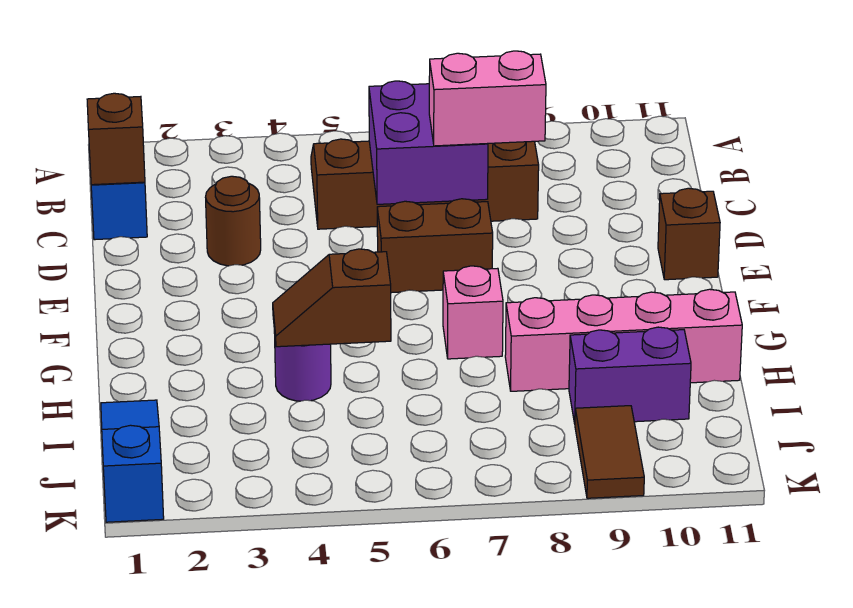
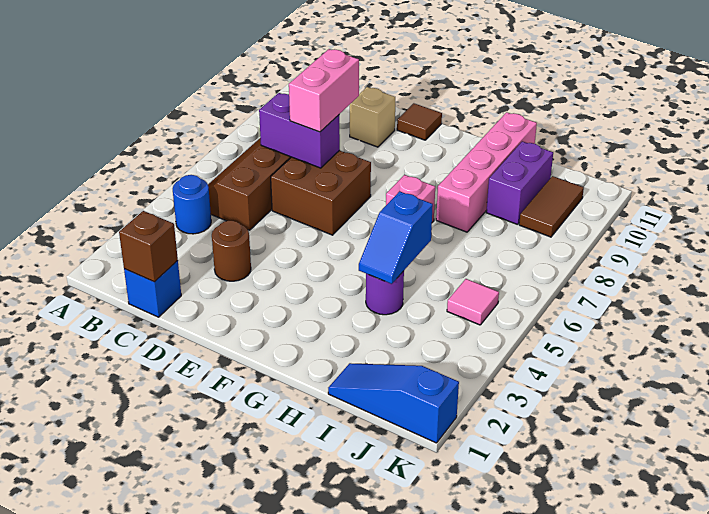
none -> blue round brick B4 level 1
purple brick C6:D7 level 2 -> purple brick C7:D7 level 2
none -> tan brick D10 level 1
brown brick E6:E7 level 1 -> brown brick D6:E7 level 1
brown brick E11 level 1 -> brown tile E11 level 1
brown slope H4:H5 level 2 top 5 -> blue slope H4:H5 level 2 top 5
none -> pink tile J5 level 1
brown tile J9:K9 level 1 -> brown tile J9:J10 level 1

